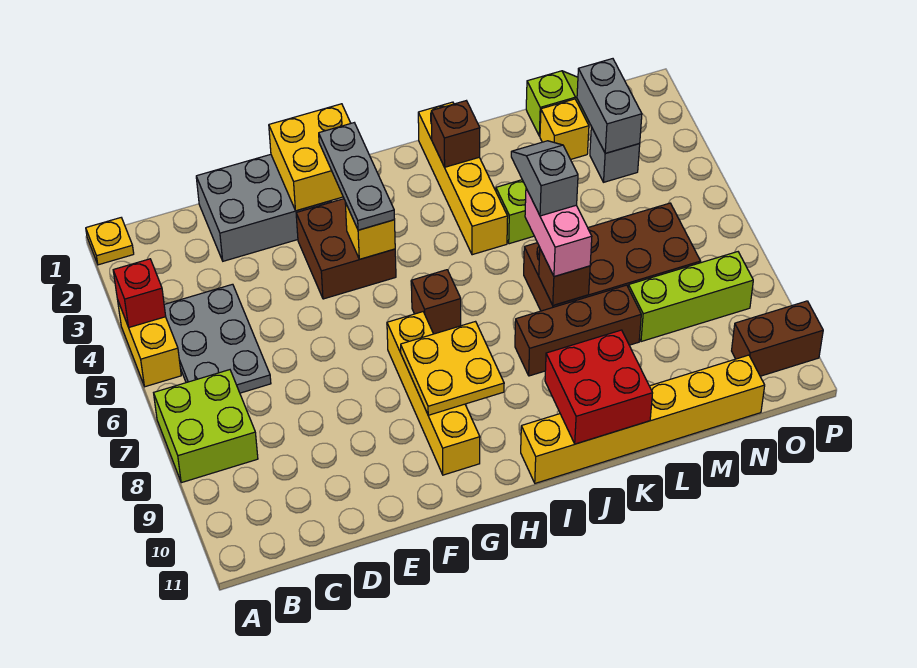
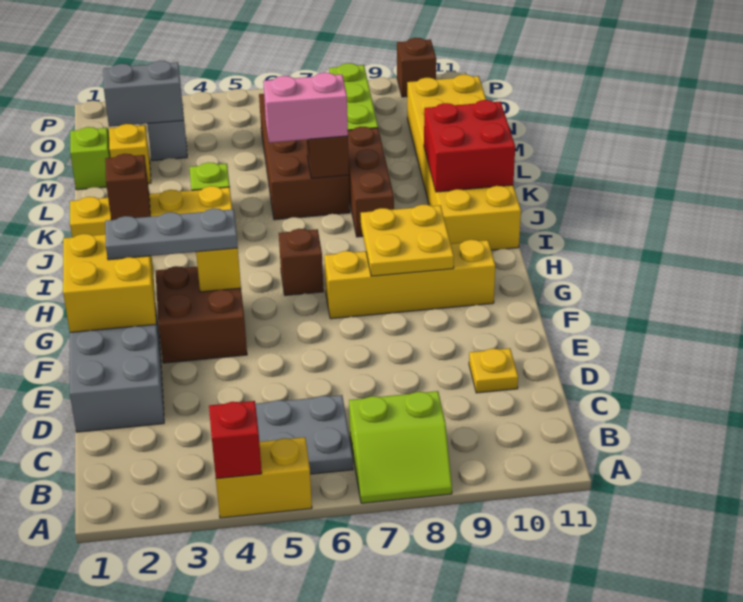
yellow plate A1 level 1 -> yellow plate D10 level 1
lime brick A7:B8 level 1 -> lime slope A7:B8 level 1 top B
yellow brick I11:N11 level 1 -> yellow brick I10:N11 level 1
grey slope K5:K6 level 4 top 6 -> none
brown brick O10:P10 level 1 -> brown brick P10 level 1

